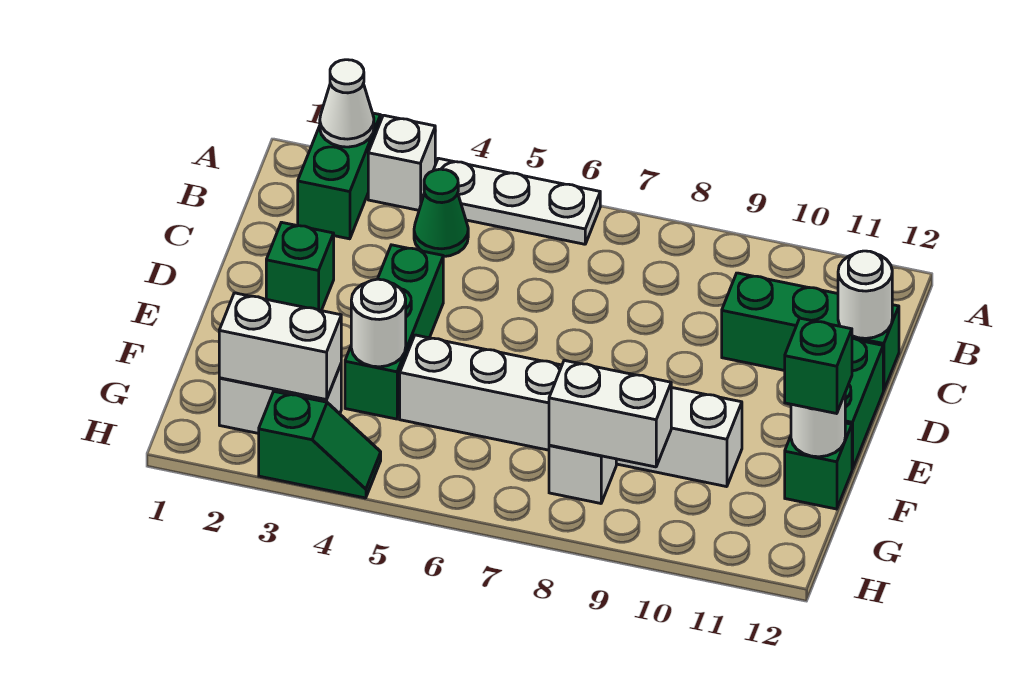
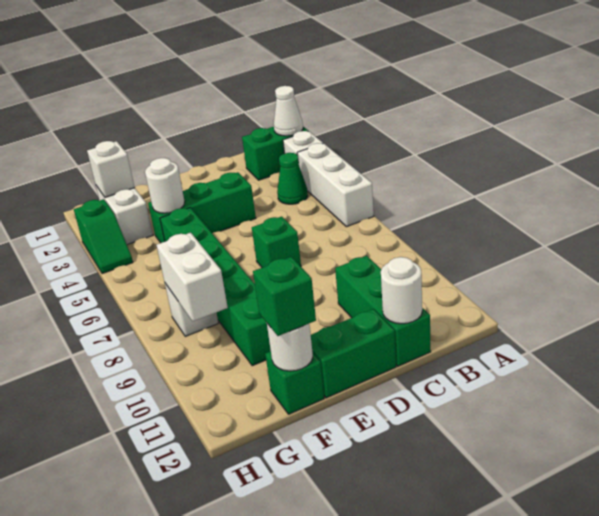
white plate A4:A6 level 1 -> white brick A4:A6 level 1
green brick D2 level 1 -> green brick D7 level 1
white brick F5:F10 level 1 -> green brick F5:F10 level 1
white brick G2:G3 level 2 -> white brick G2 level 2

